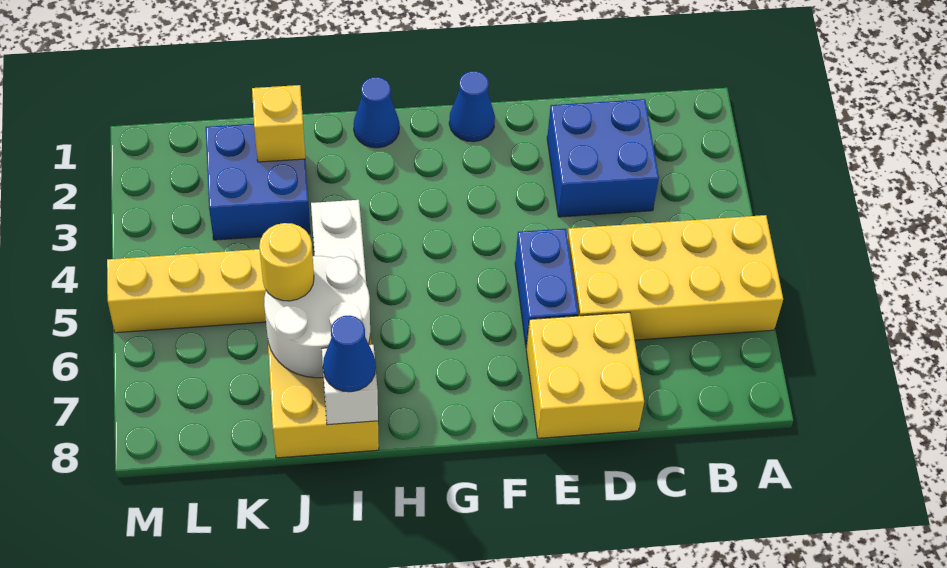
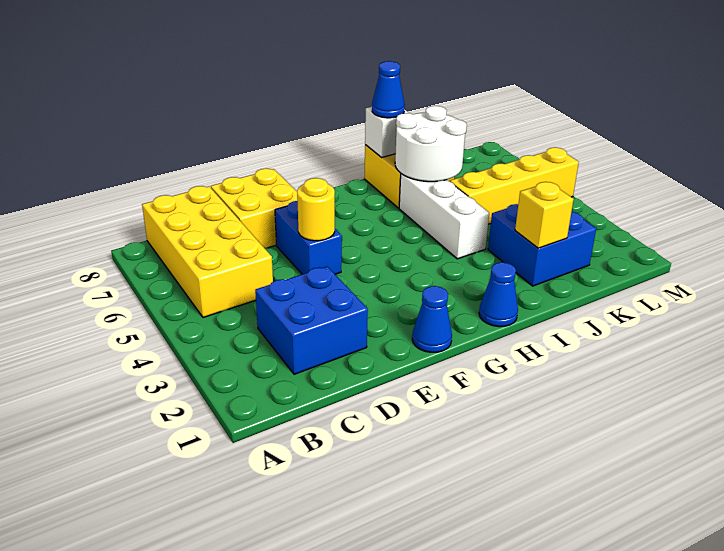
yellow brick A5:D6 level 1 -> yellow brick B5:C8 level 1
yellow round brick J6 level 3 -> yellow round brick E5 level 2

